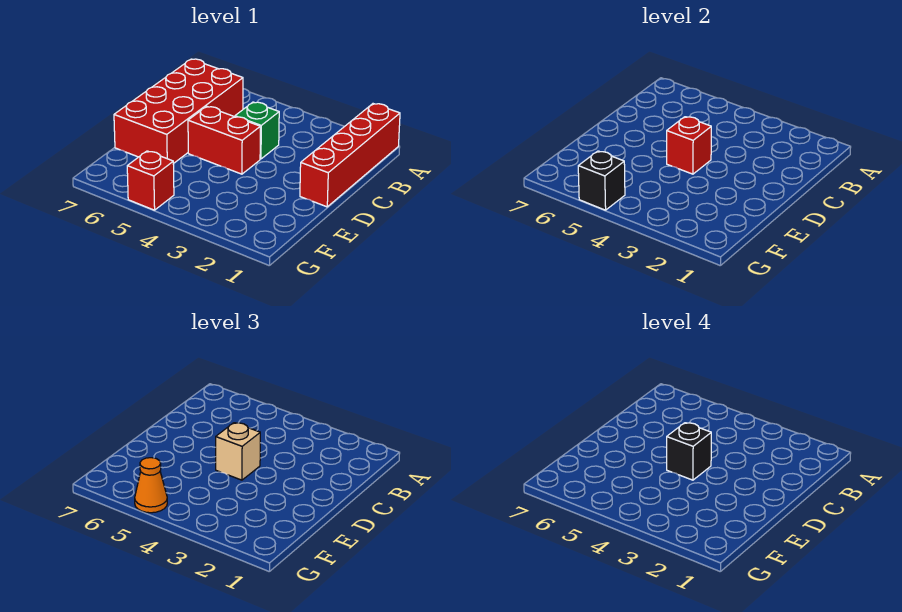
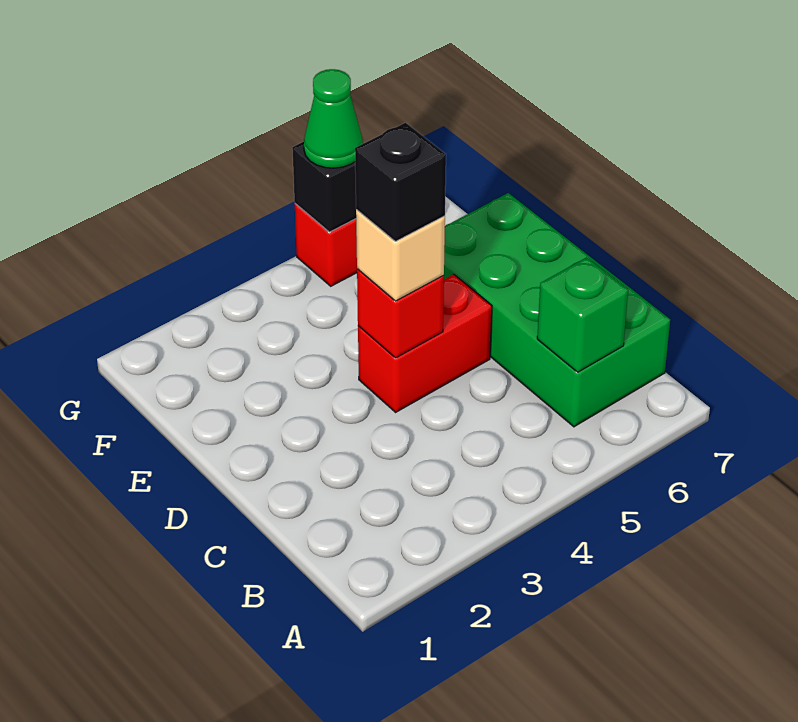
red brick A1:D1 level 1 -> none
red brick B6:E7 level 1 -> green brick B6:E7 level 1
green brick C4 level 1 -> green brick B6 level 2
orange cone G5 level 3 -> green cone G5 level 3

